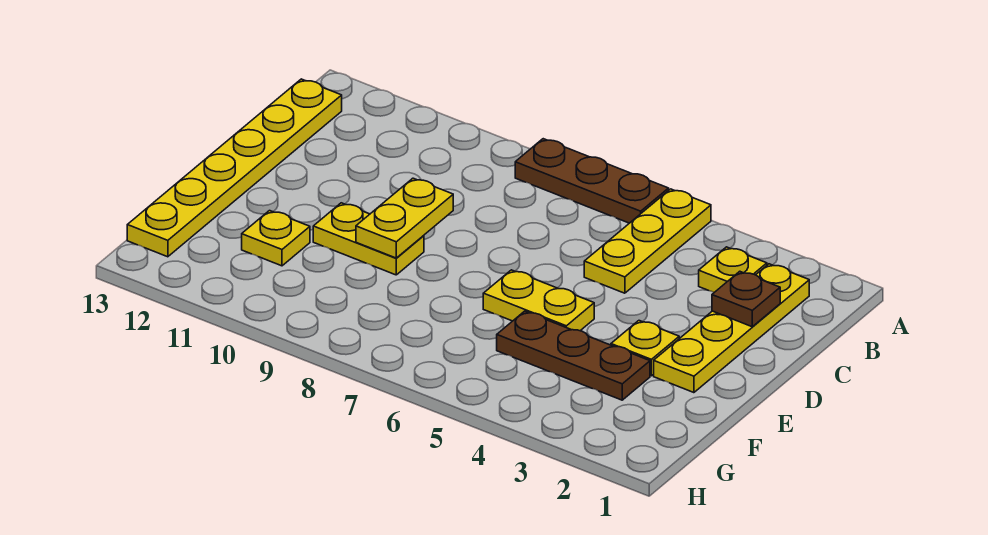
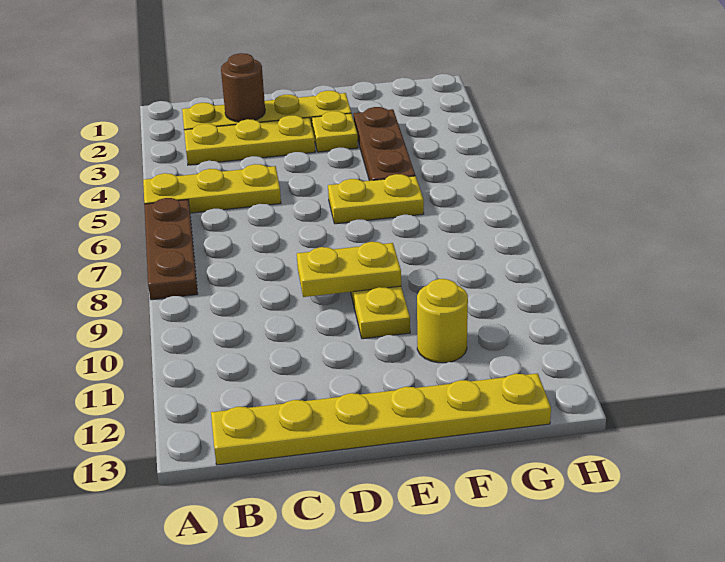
yellow plate B3 level 1 -> yellow plate B3:D3 level 1
brown plate C2 level 2 -> brown round brick C2 level 2
yellow plate E5:E6 level 1 -> yellow plate E6:F6 level 1
yellow plate F11 level 1 -> yellow round brick F11 level 1

